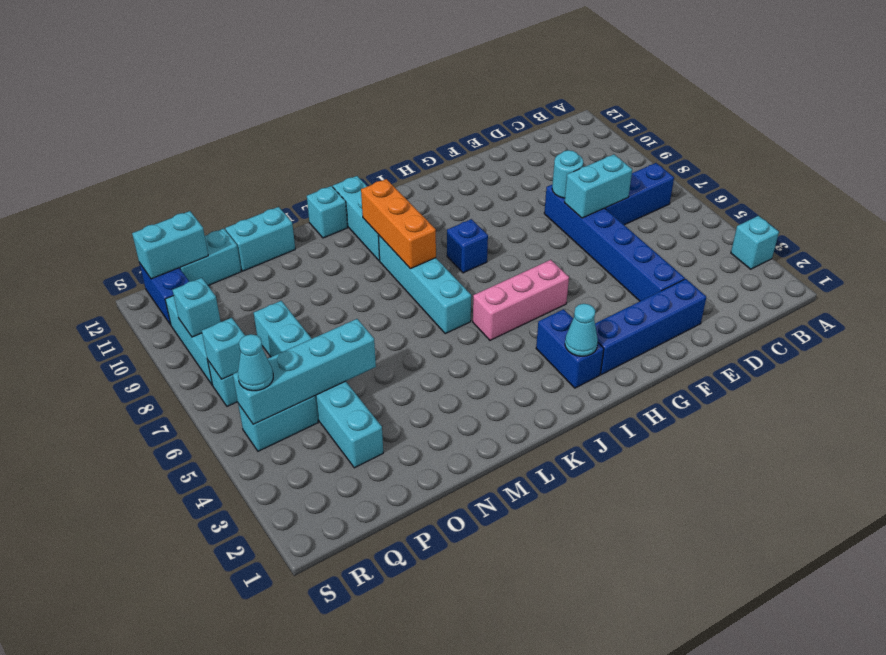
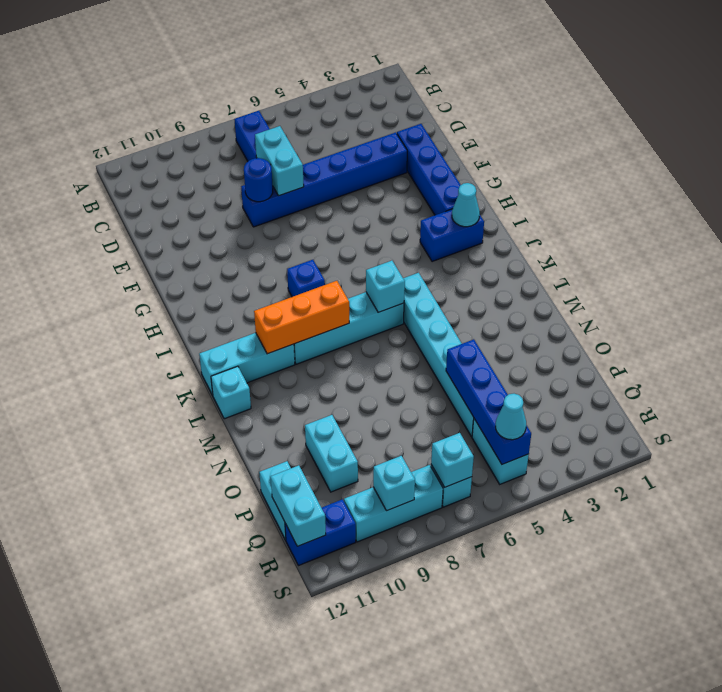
cyan brick A3 level 1 -> cyan brick K6 level 2
cyan round brick E8 level 2 -> blue round brick E8 level 2
pink brick H5:J5 level 1 -> none
cyan brick N12:O12 level 1 -> cyan brick O10:P10 level 1
cyan brick O5:R5 level 2 -> blue brick O5:R5 level 2
cyan brick P3:P8 level 1 -> cyan brick K5:P5 level 1

